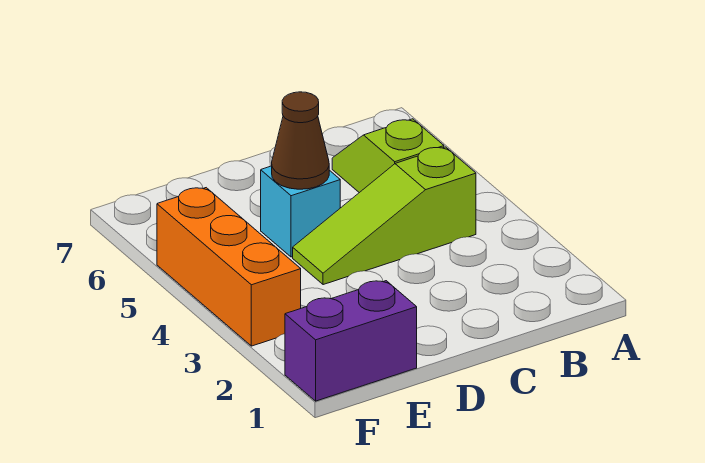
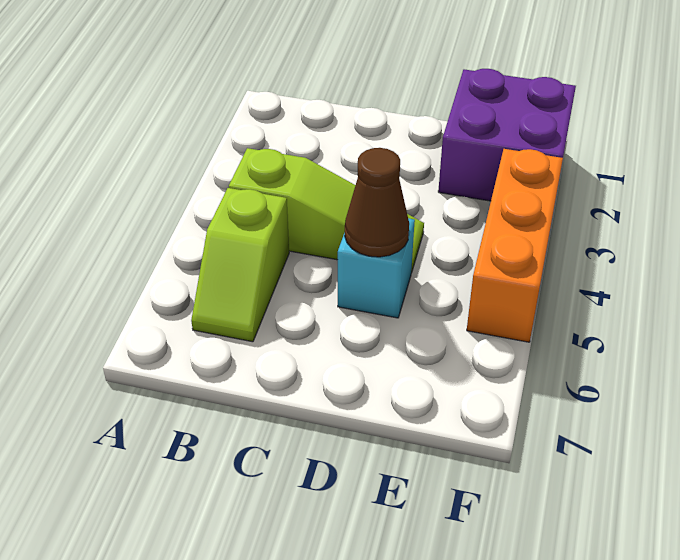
purple brick E1:F1 level 1 -> purple brick E1:F2 level 1

